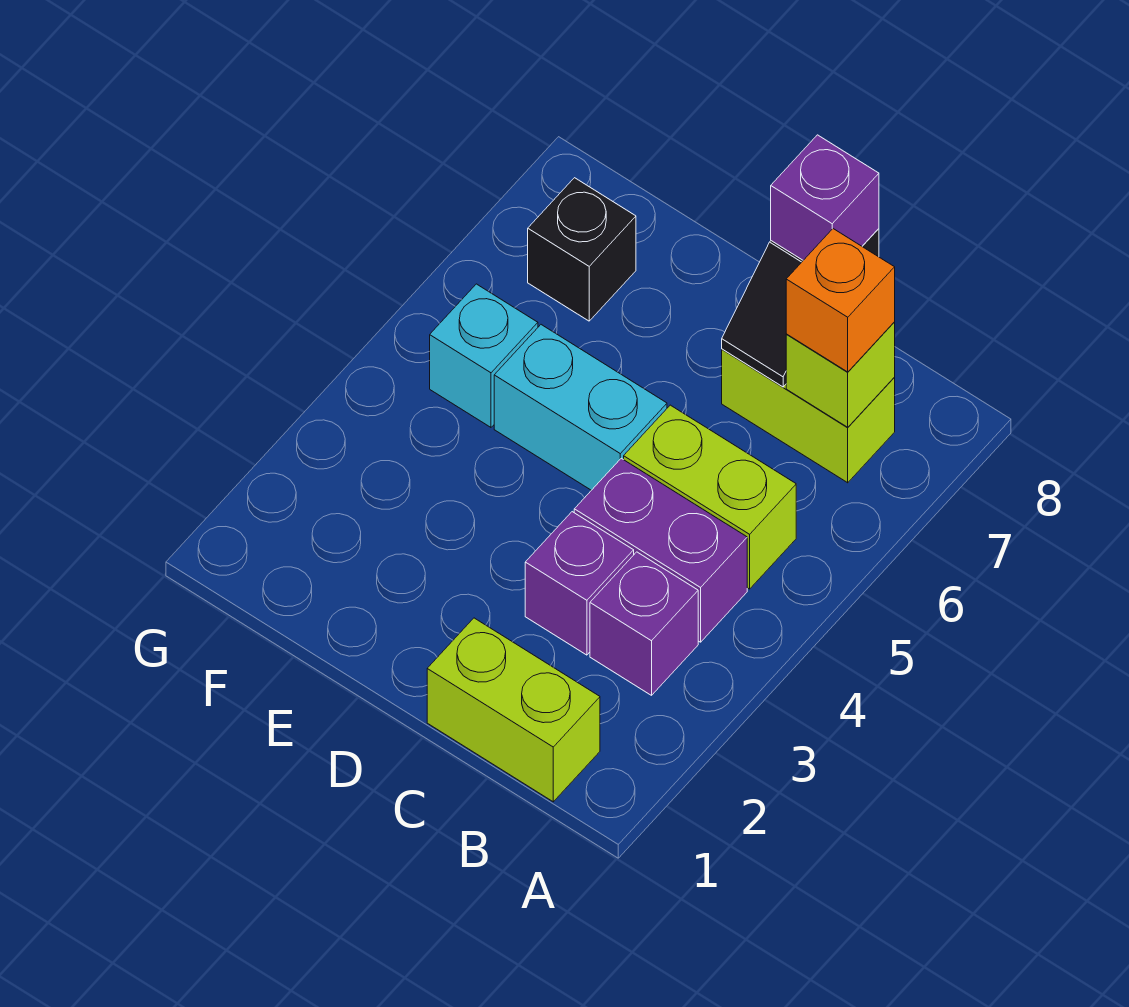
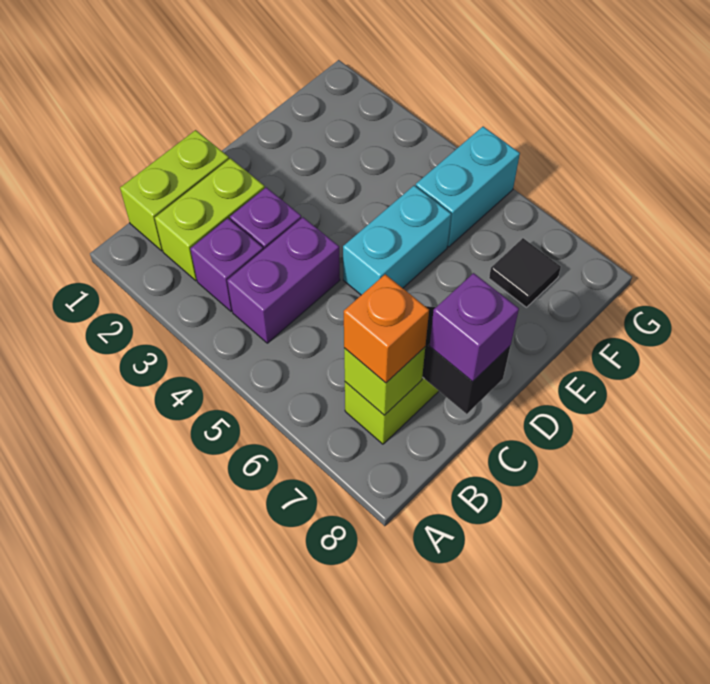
lime brick B5:C5 level 1 -> lime brick B2:C2 level 1
cyan brick F5 level 1 -> cyan brick F5:G5 level 1
black brick F7 level 1 -> black tile F7 level 1

